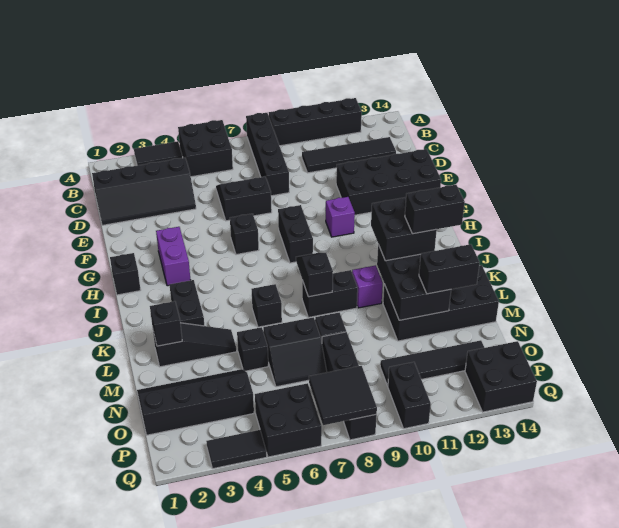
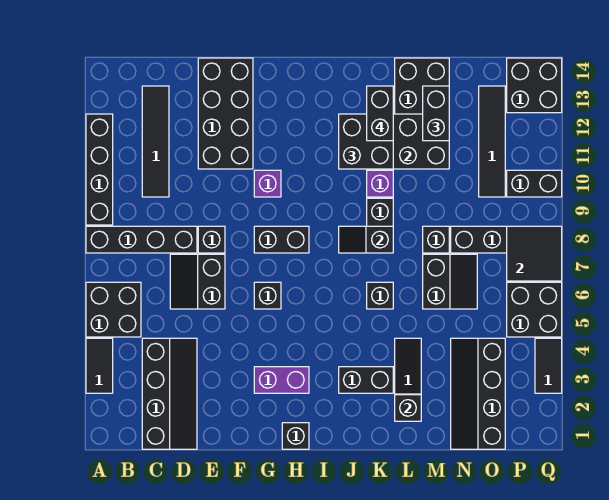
black brick M5 level 1 -> black brick E8 level 1

